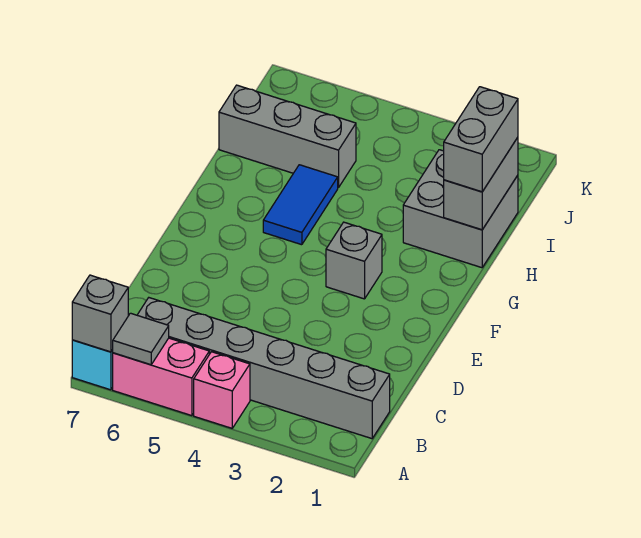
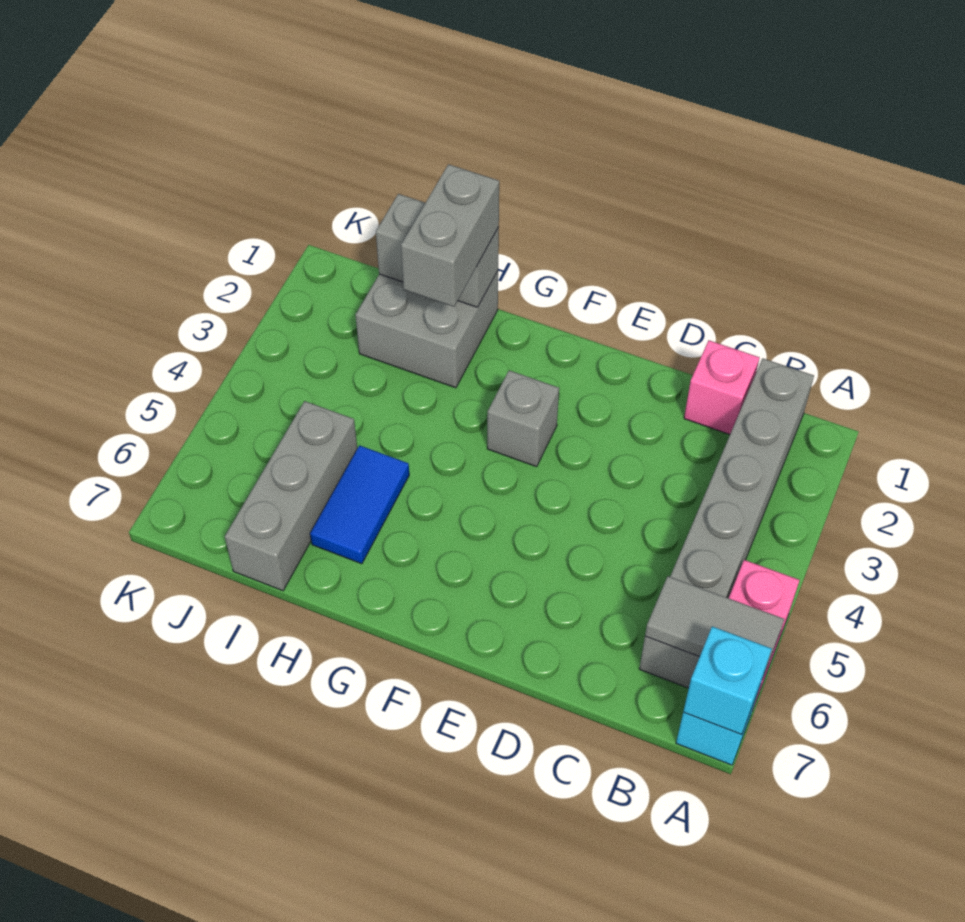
pink brick A4 level 1 -> pink brick C1 level 1
grey tile A6 level 2 -> grey tile A6:B6 level 2
grey brick A7 level 2 -> cyan brick A7 level 2
blue tile G5:H5 level 1 -> blue tile H5:H6 level 1
grey brick H1:I1 level 3 -> grey brick H1:H2 level 3

